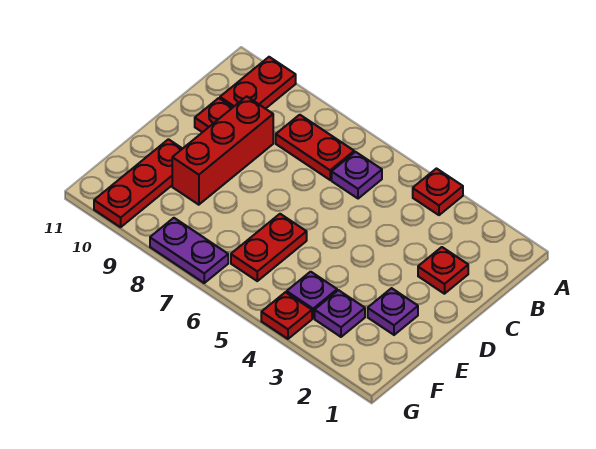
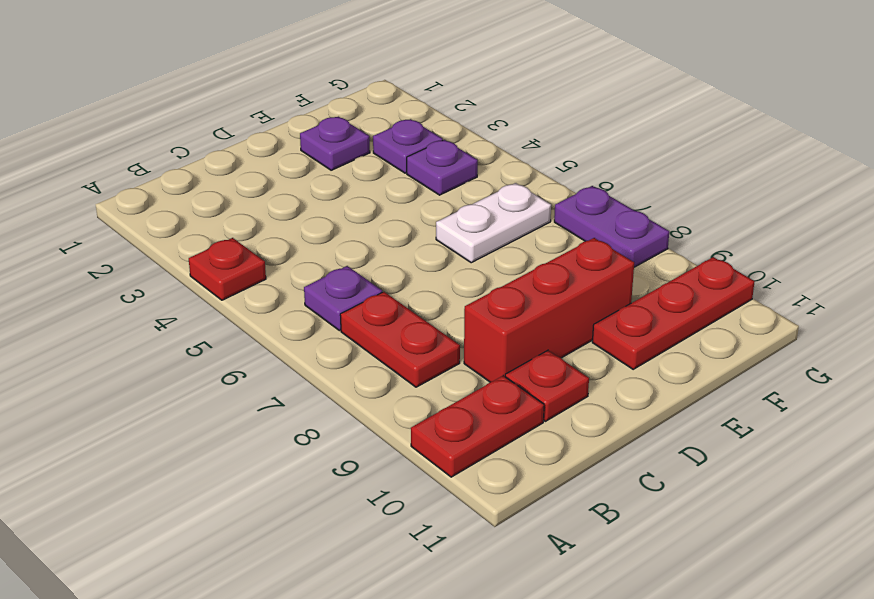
red plate C2 level 1 -> none
red plate E6:F6 level 1 -> white plate E6:F6 level 1
red plate G4 level 1 -> none

